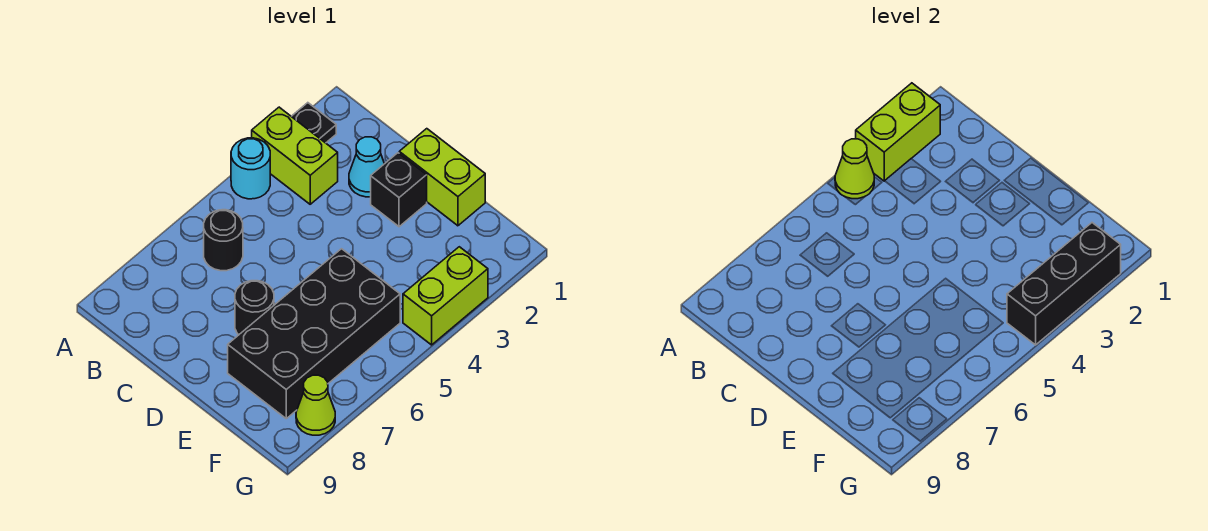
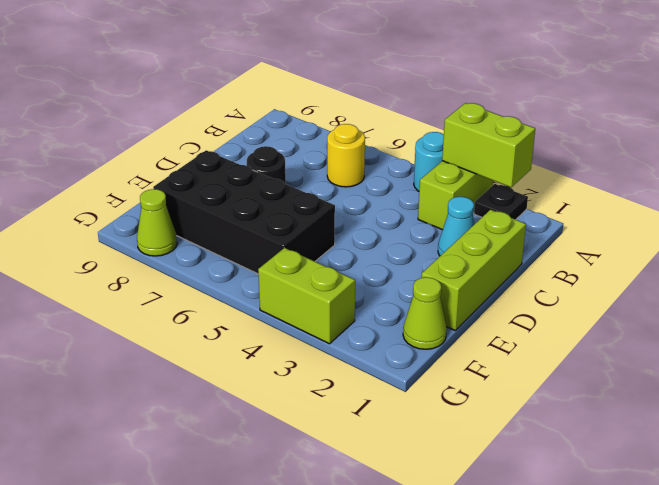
lime cone A4 level 2 -> lime cone F1 level 1
black round brick B6 level 1 -> yellow round brick B6 level 1
lime brick D1:E1 level 1 -> lime brick C1:E1 level 1
black brick D2 level 1 -> none
black brick G2:G4 level 2 -> none

